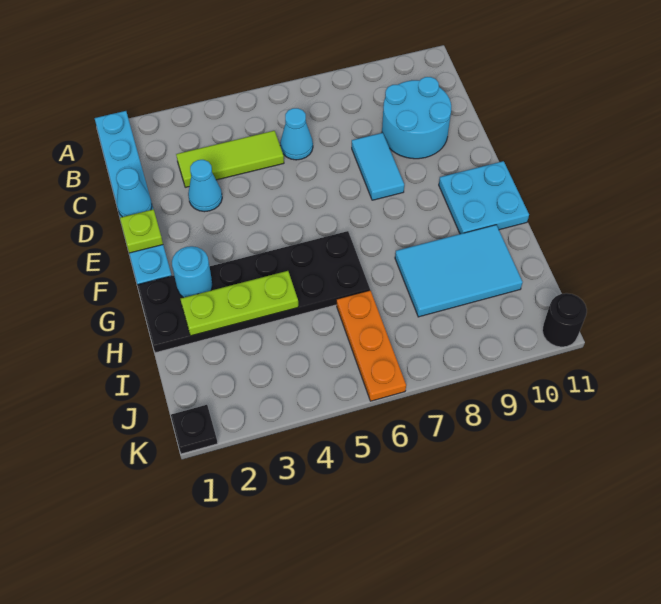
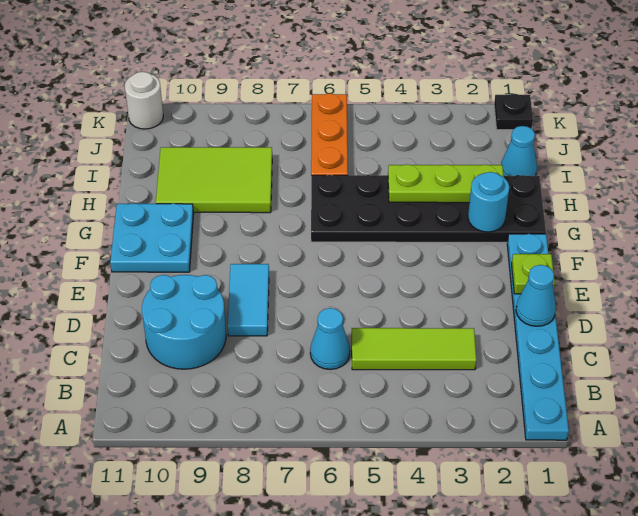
cyan cone D3 level 1 -> cyan cone I1 level 1
cyan tile H8:I10 level 1 -> lime tile H8:I10 level 1
black round brick K11 level 1 -> white round brick K11 level 1

